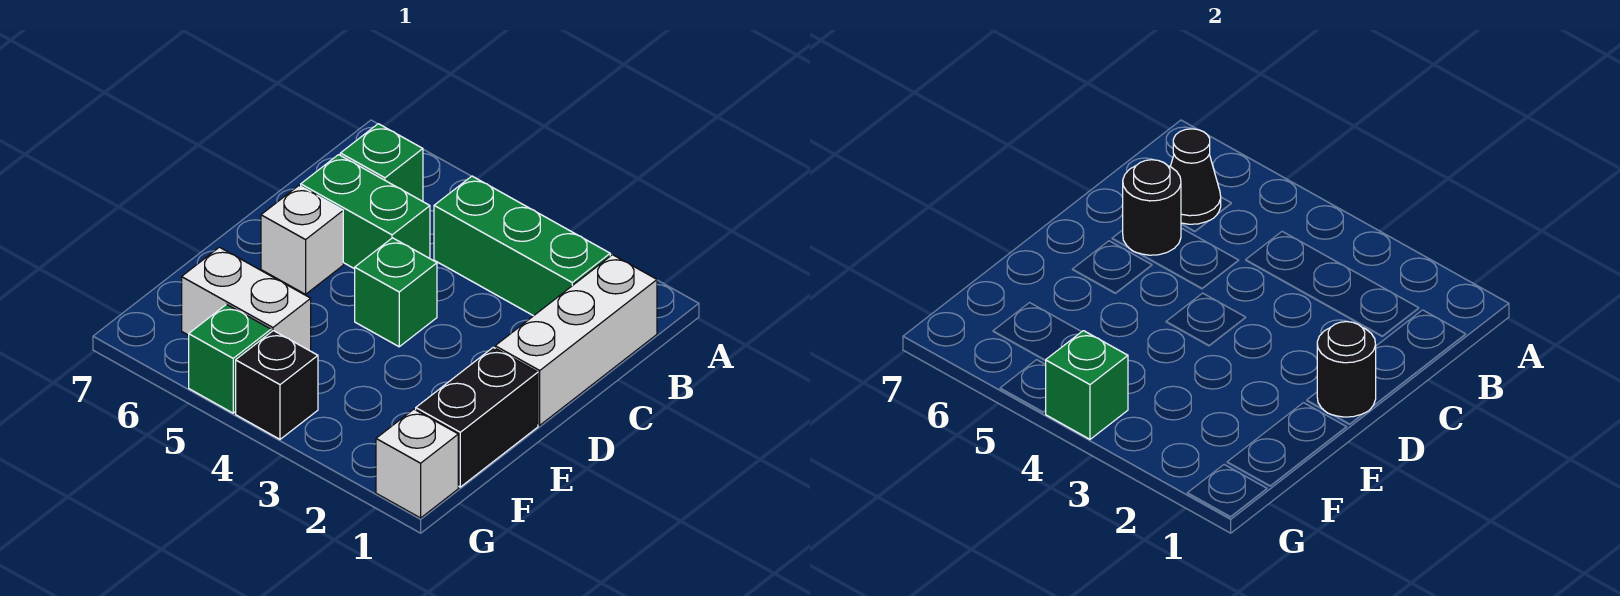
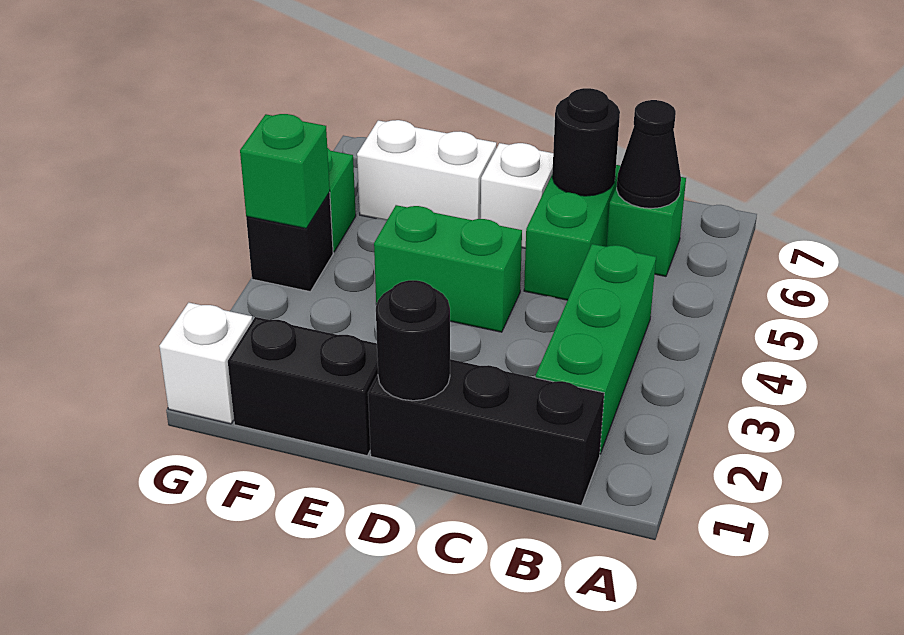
white brick B1:D1 level 1 -> black brick B1:D1 level 1
green brick D4 level 1 -> green brick D4:E4 level 1
white brick F5:F6 level 1 -> white brick E6:F6 level 1

